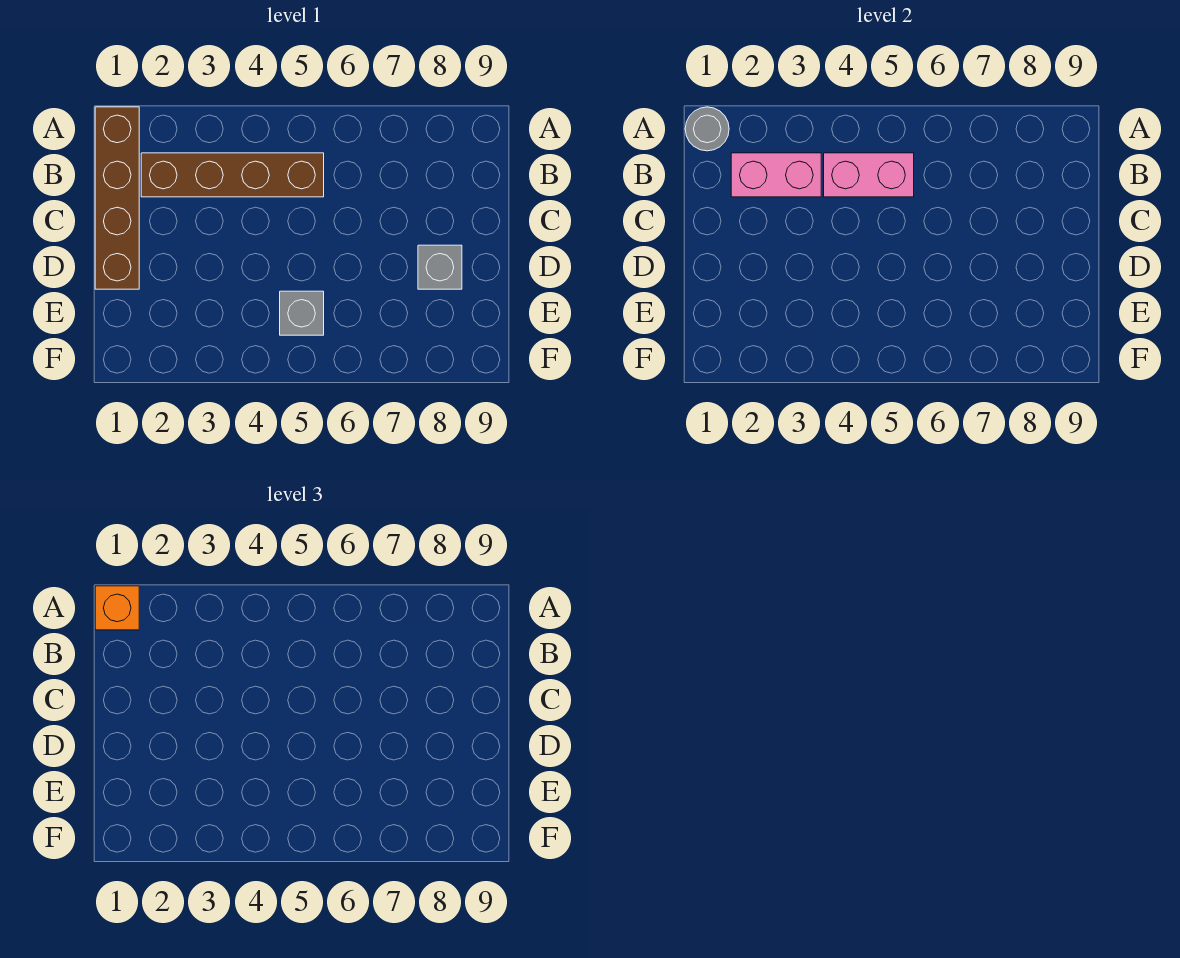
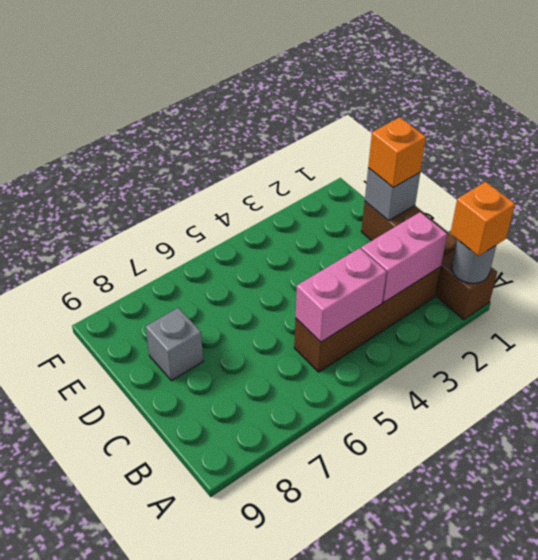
none -> orange brick D1 level 3
grey brick E5 level 1 -> grey brick D1 level 2

